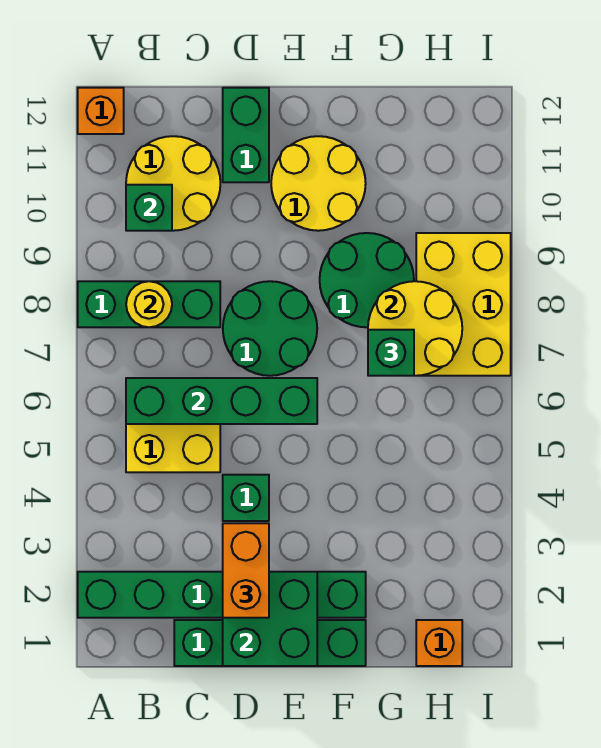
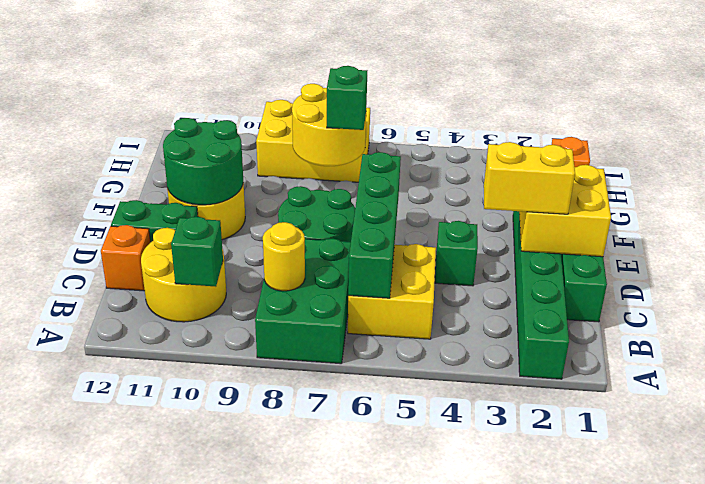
green brick A8:C8 level 1 -> green brick A7:C8 level 1
orange brick A12 level 1 -> orange brick C12 level 1
green brick D1:E2 level 2 -> yellow brick D1:E2 level 2
orange brick D2:D3 level 3 -> yellow brick D2:D3 level 3
green round brick F8:G9 level 1 -> green round brick E10:F11 level 2

